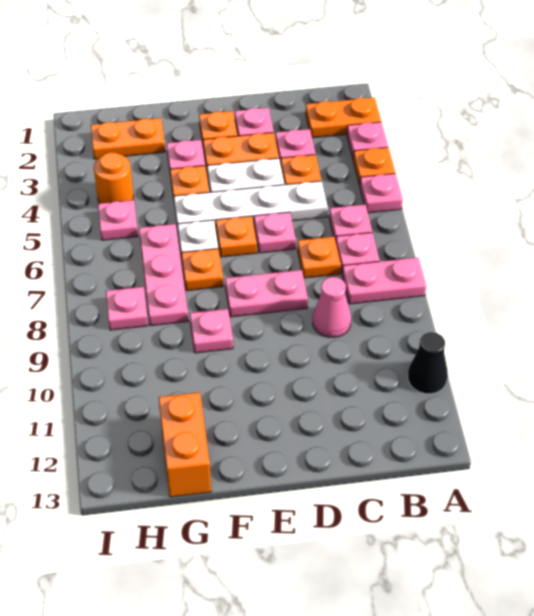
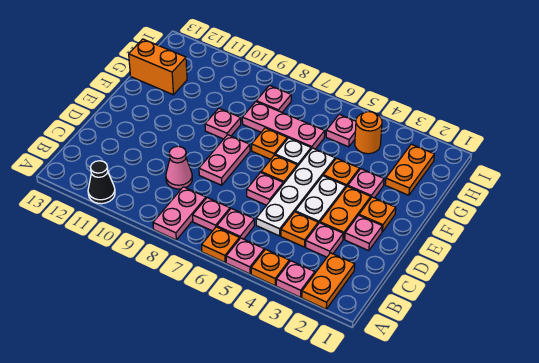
orange plate C7 level 1 -> orange plate A6 level 1

